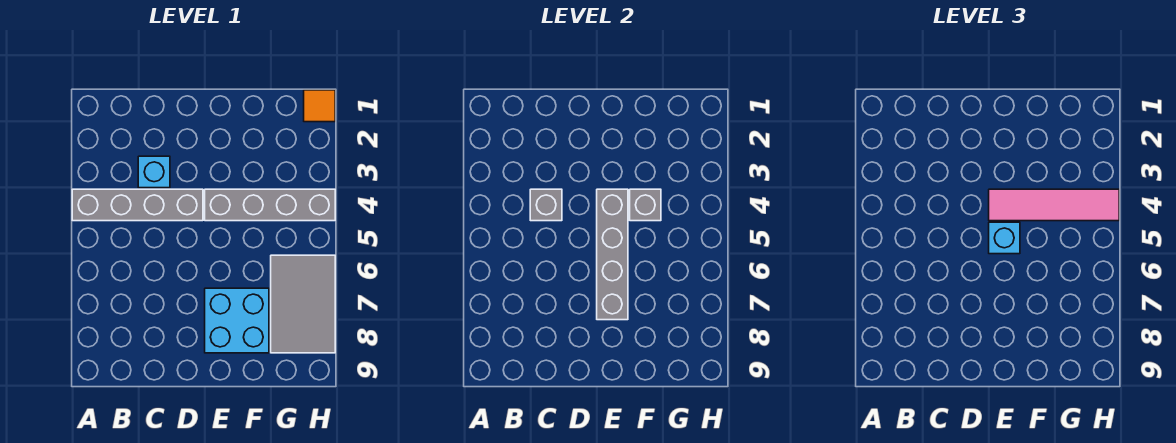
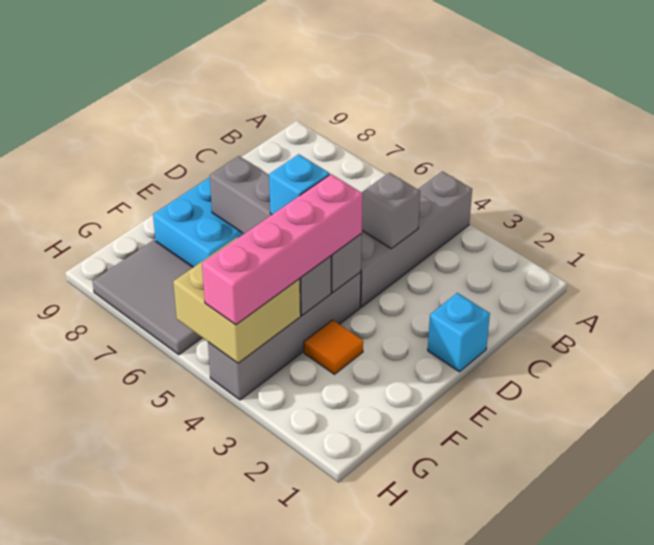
cyan brick C3 level 1 -> cyan brick D1 level 1
pink tile E4:H4 level 3 -> pink brick E4:H4 level 3
none -> tan brick G4:H5 level 2
orange tile H1 level 1 -> orange tile F3 level 1

